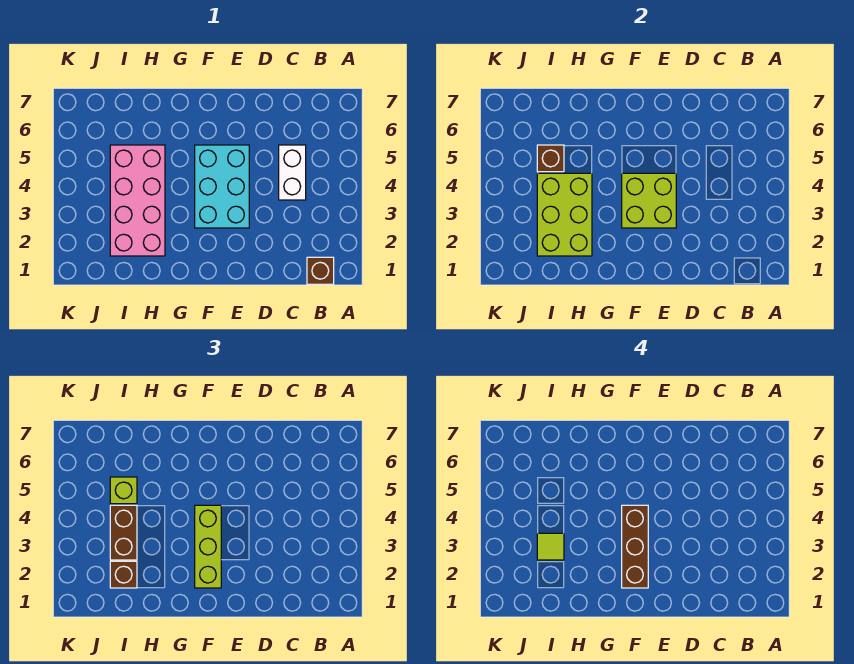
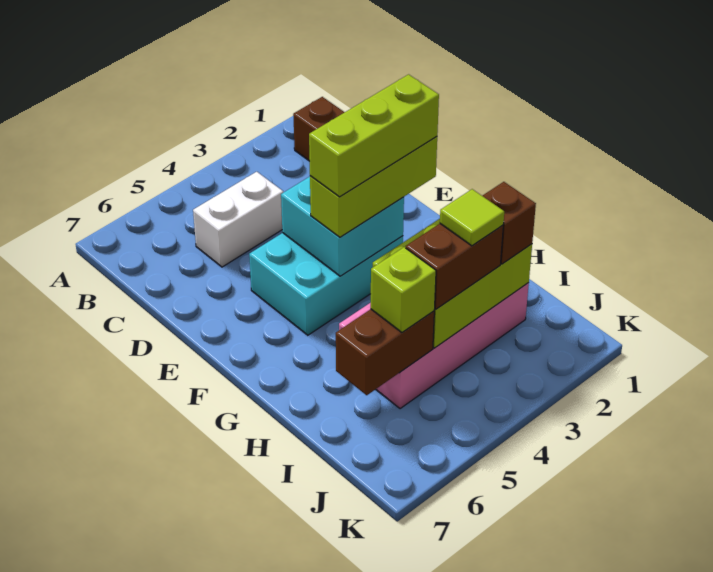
lime brick E3:F4 level 2 -> cyan brick E3:F4 level 2
brown brick F2:F4 level 4 -> lime brick F2:F4 level 4
brown brick I5 level 2 -> brown brick I5:I6 level 2

